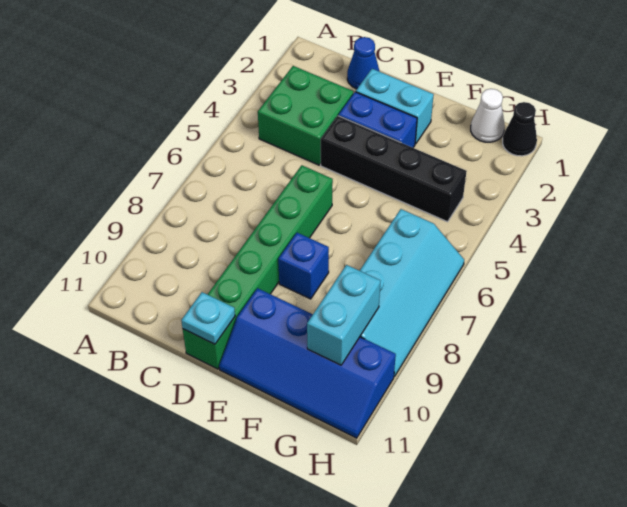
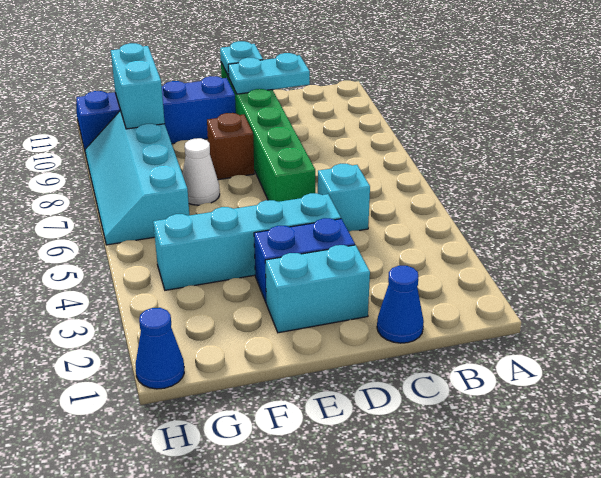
green brick B3:C4 level 1 -> none
none -> cyan brick C5 level 1
none -> cyan plate C10:D10 level 2
black brick D4:G4 level 1 -> cyan brick D4:G4 level 1
blue brick E8 level 1 -> brown brick E8 level 1
white cone G1 level 1 -> white cone F7 level 1
black cone H1 level 1 -> blue cone H1 level 1

